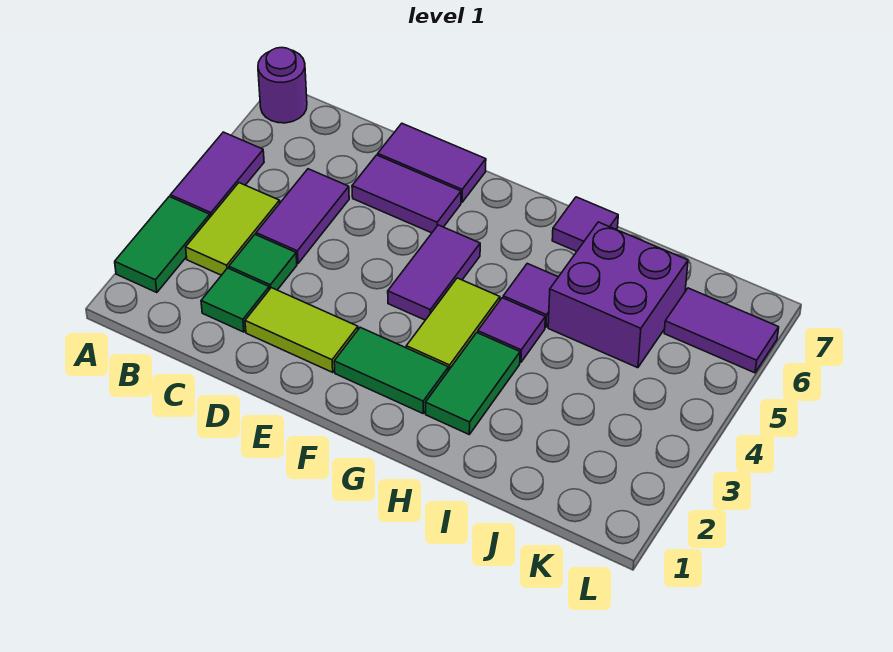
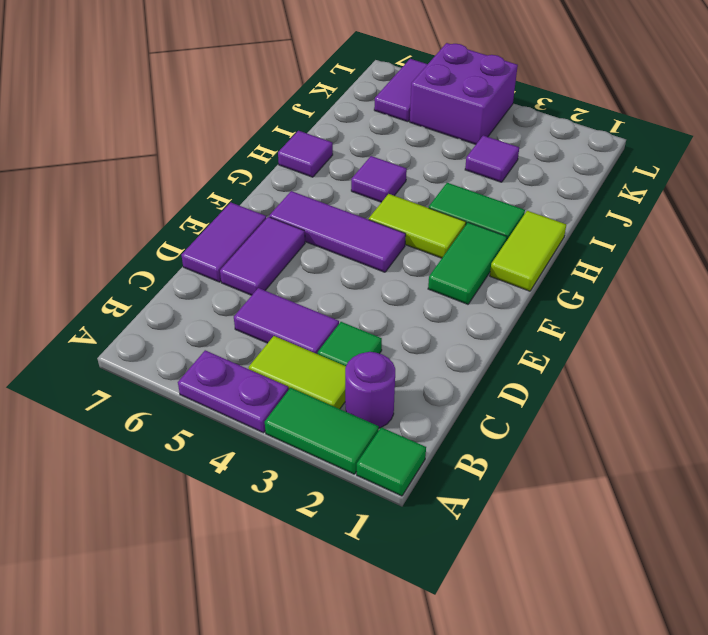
purple tile A4:A5 level 1 -> purple plate A4:A5 level 1
purple round brick A7 level 1 -> purple round brick B2 level 1
green tile C2 level 1 -> green tile A1 level 1
lime tile D2:E2 level 1 -> lime tile G1:H1 level 1
purple tile F4:F5 level 1 -> purple tile F4:F6 level 1
purple tile H4 level 1 -> purple tile J3 level 1
purple brick I5:J6 level 1 -> purple brick K4:L5 level 1

